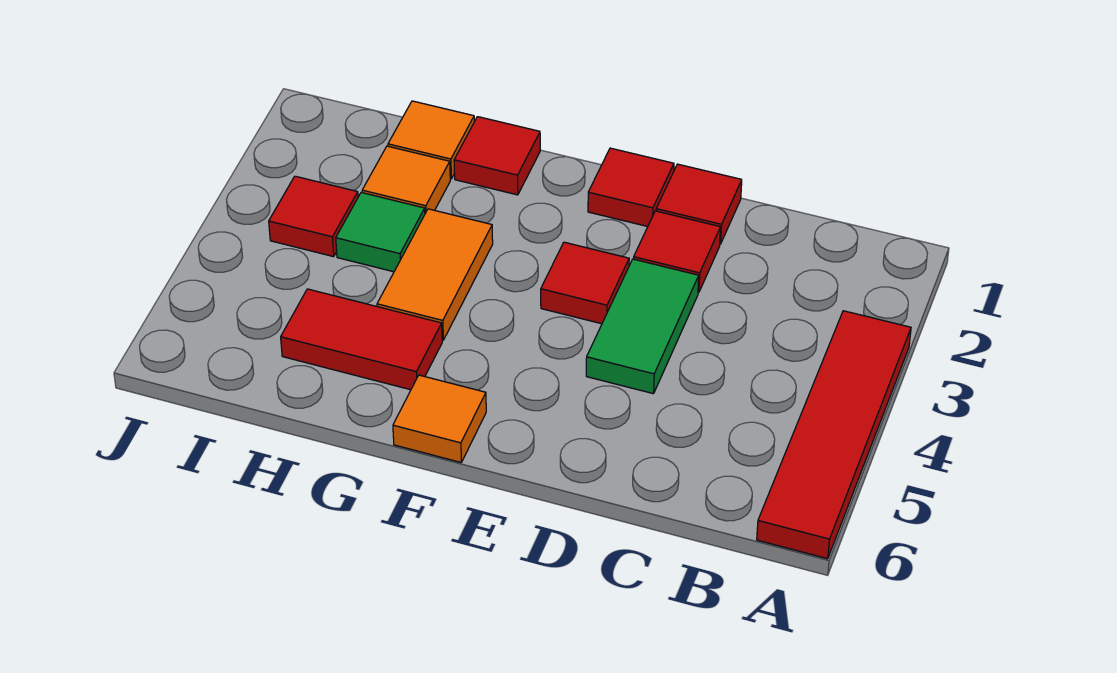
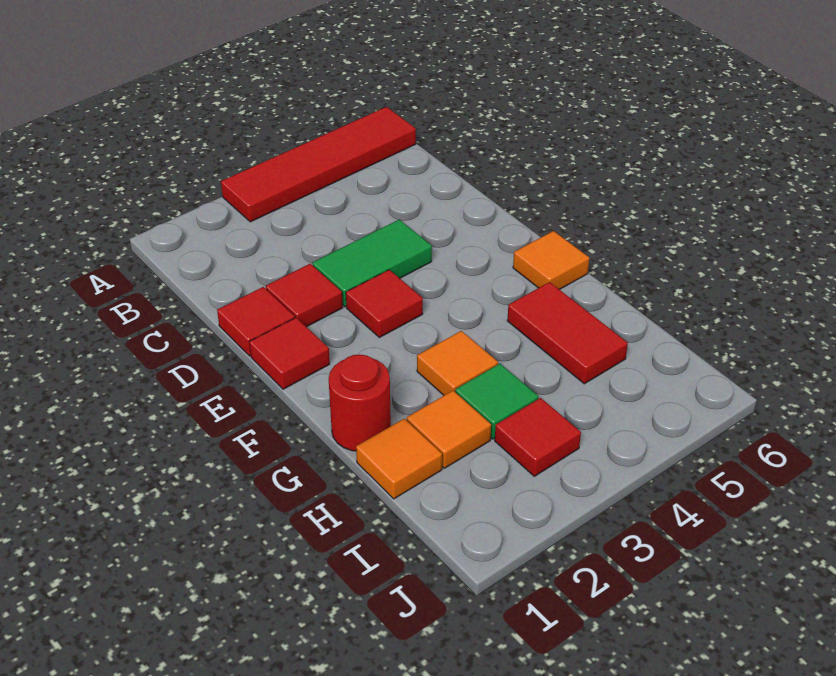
red tile G1 level 1 -> red round brick G1 level 1
orange tile G3:G4 level 1 -> orange tile G3 level 1

